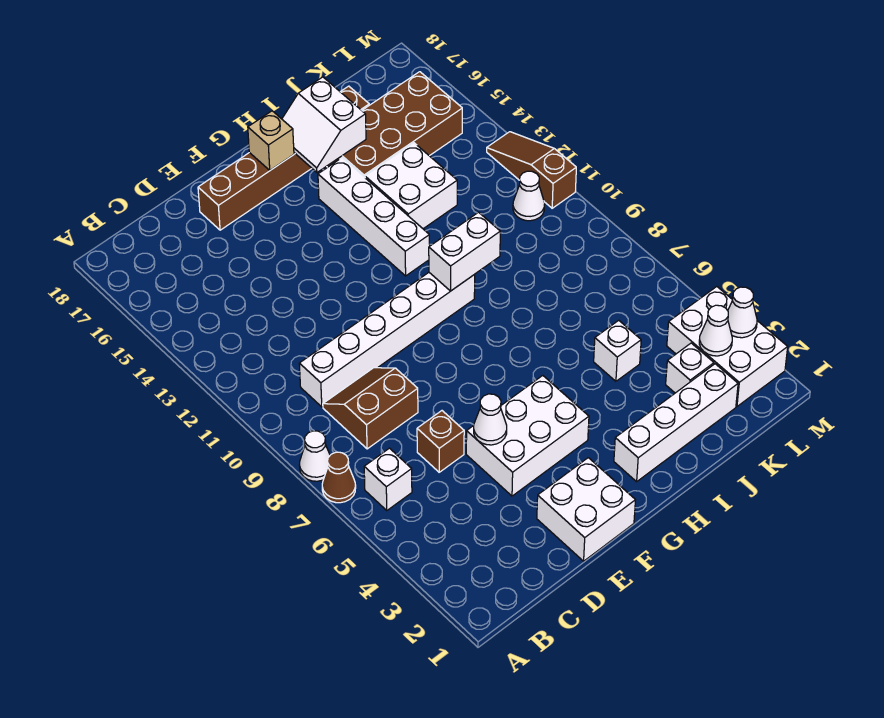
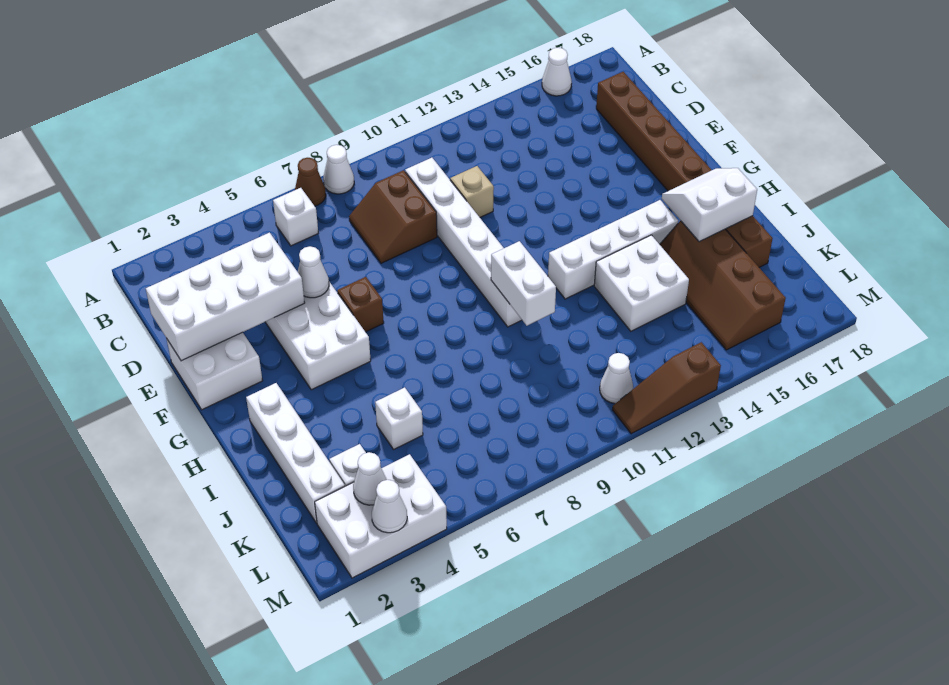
none -> white cone A16 level 1
brown slope C8:D9 level 1 top 8 -> brown slope C8:D9 level 1 top 9
none -> white brick D1:E4 level 2
brown brick D6 level 1 -> brown brick F6 level 1
brown brick E17:J17 level 1 -> brown brick C17:J17 level 1
tan brick G17 level 2 -> tan brick D11 level 1
brown brick I15:L16 level 1 -> brown slope I15:L16 level 1 top 16
brown slope M11:M13 level 1 top 11 -> brown slope M11:M13 level 1 top 13

